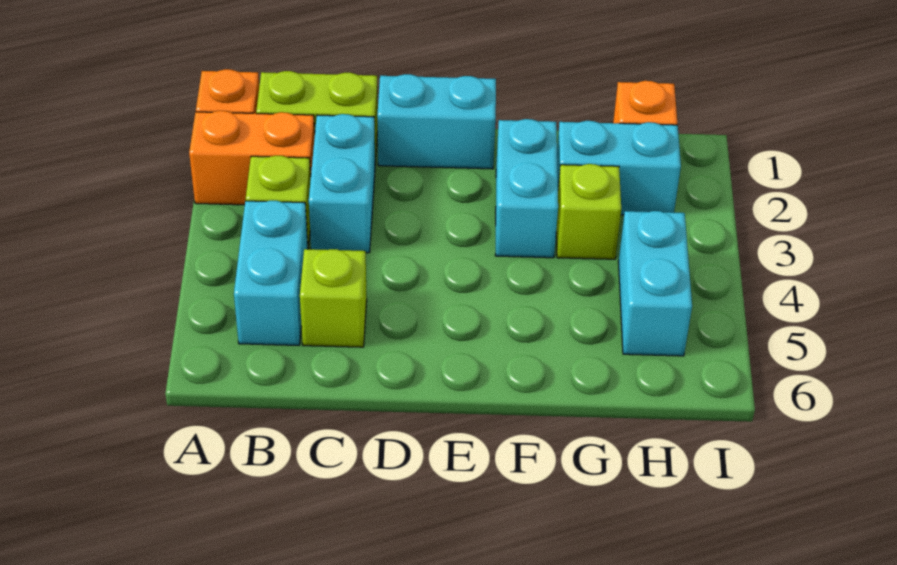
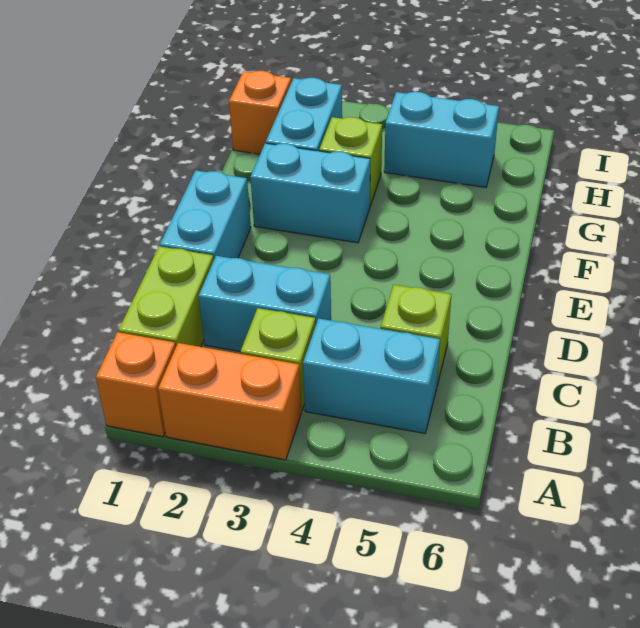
orange brick A2:B2 level 1 -> orange brick A2:A3 level 1

